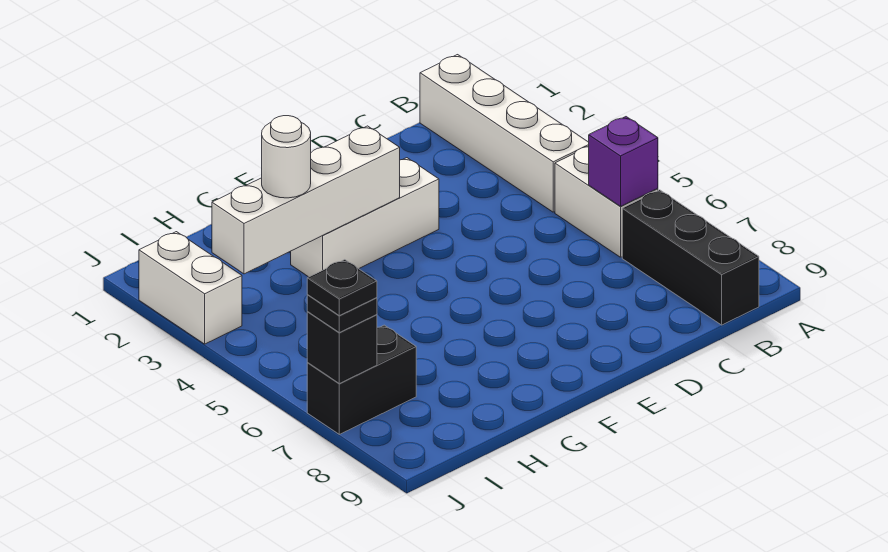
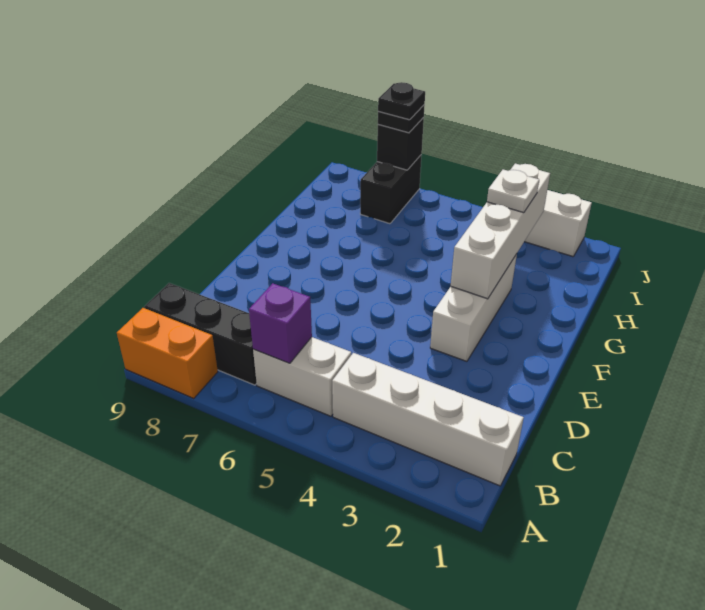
none -> orange brick A8:A9 level 1
white round brick H3 level 3 -> white plate H3 level 3

